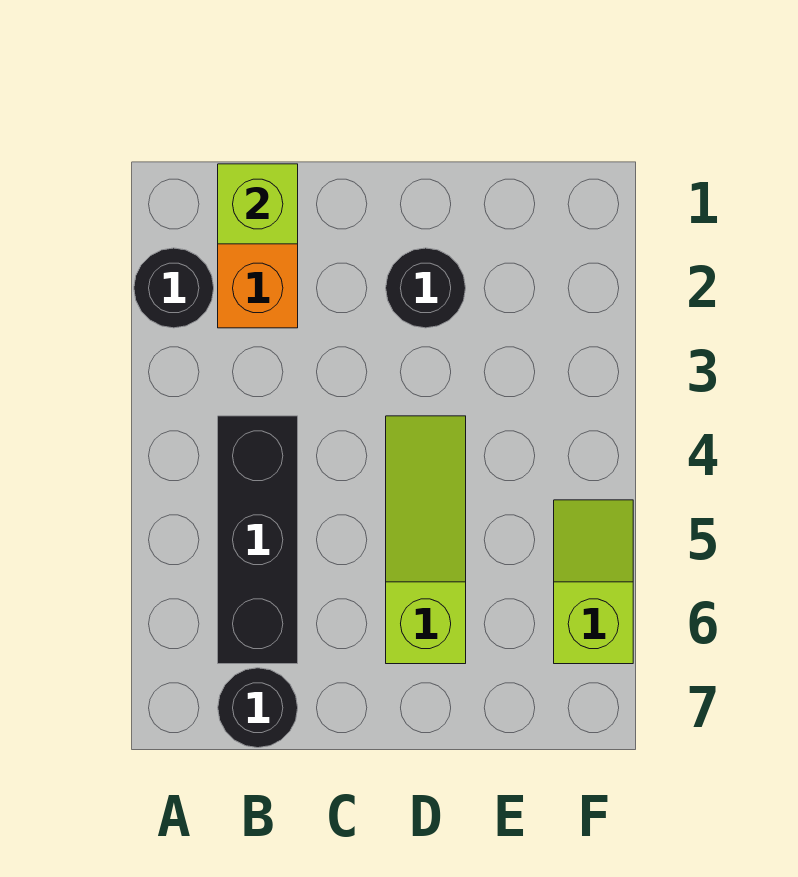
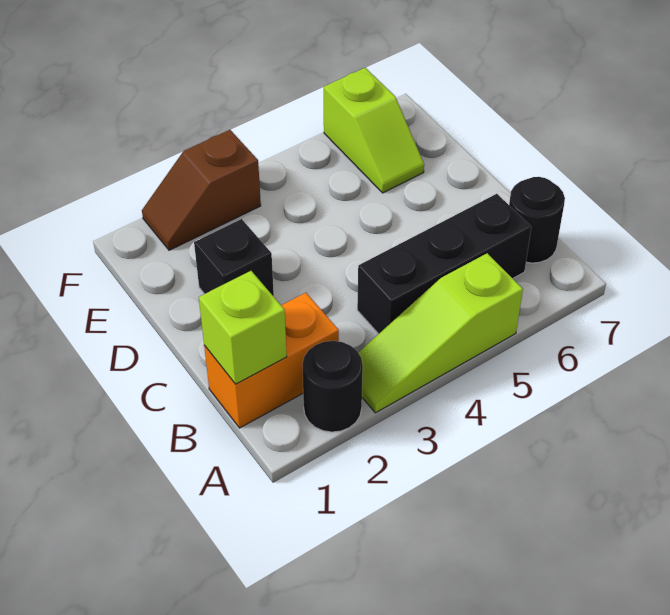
black round brick D2 level 1 -> black brick D2 level 1
lime slope D4:D6 level 1 top 6 -> lime slope A3:A5 level 1 top 5
none -> brown slope F2:F3 level 1 top 3
lime slope F5:F6 level 1 top 6 -> lime slope E6:F6 level 1 top F

